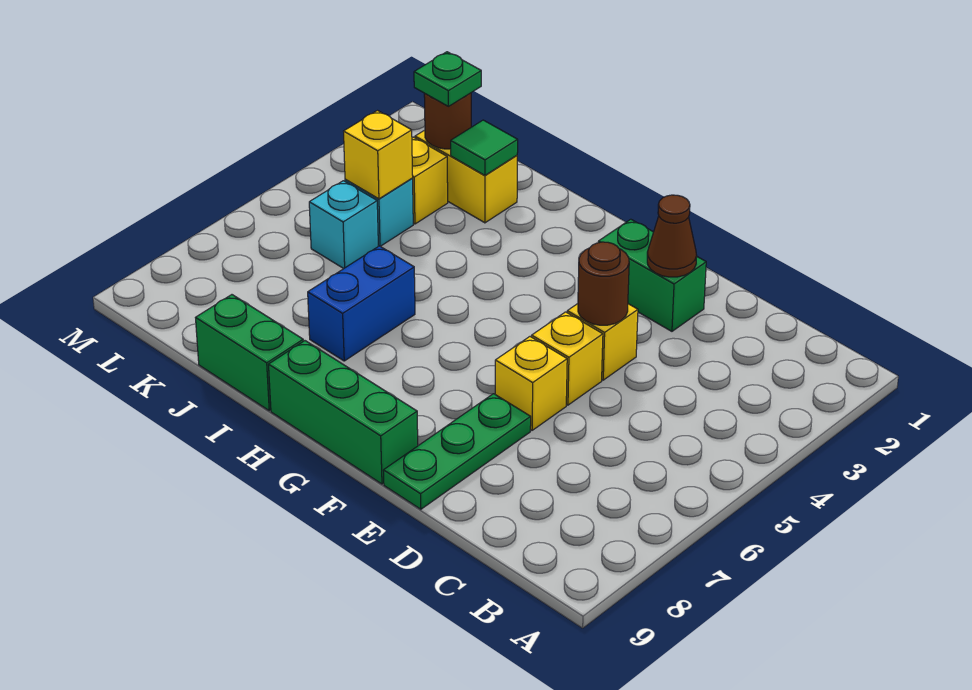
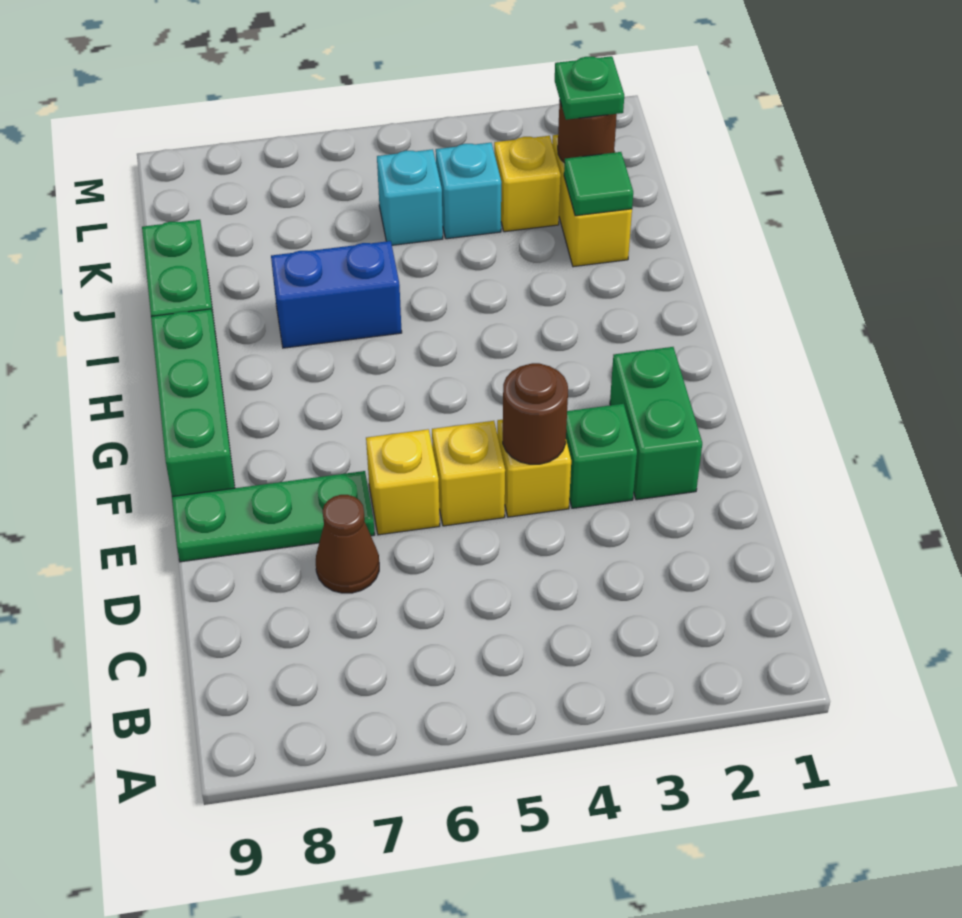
brown cone E2 level 2 -> brown cone D7 level 1
none -> green brick E3 level 1
yellow brick K4 level 2 -> none

